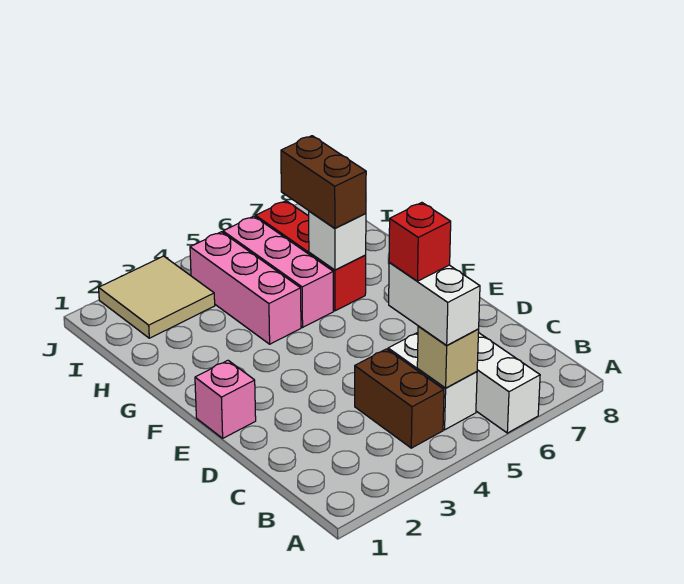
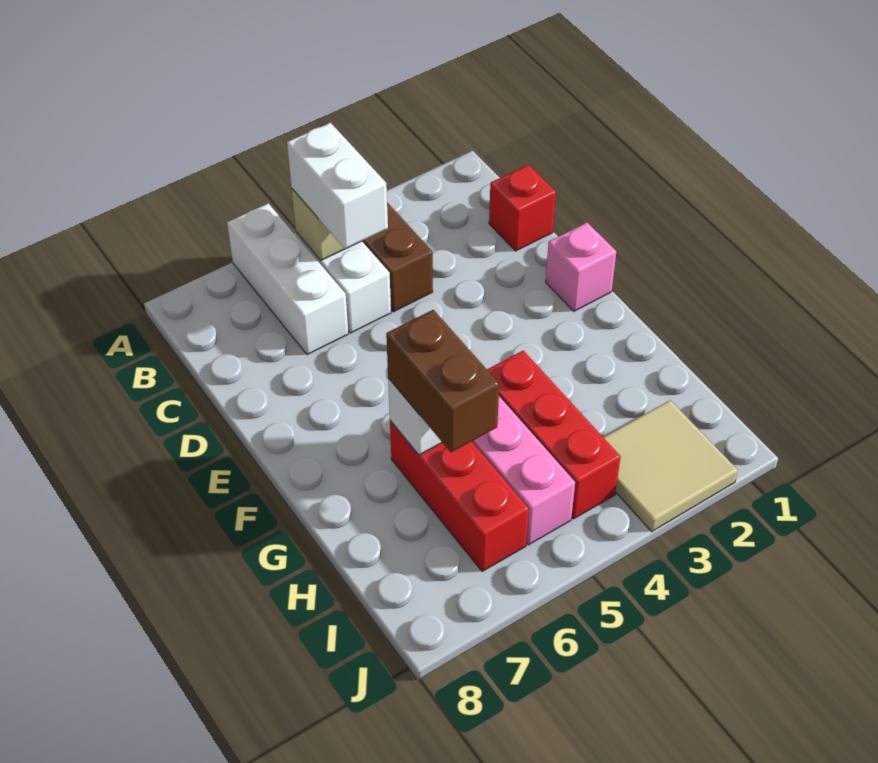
red brick C5 level 4 -> red brick C1 level 1
pink brick G4:I4 level 1 -> red brick G4:I4 level 1

